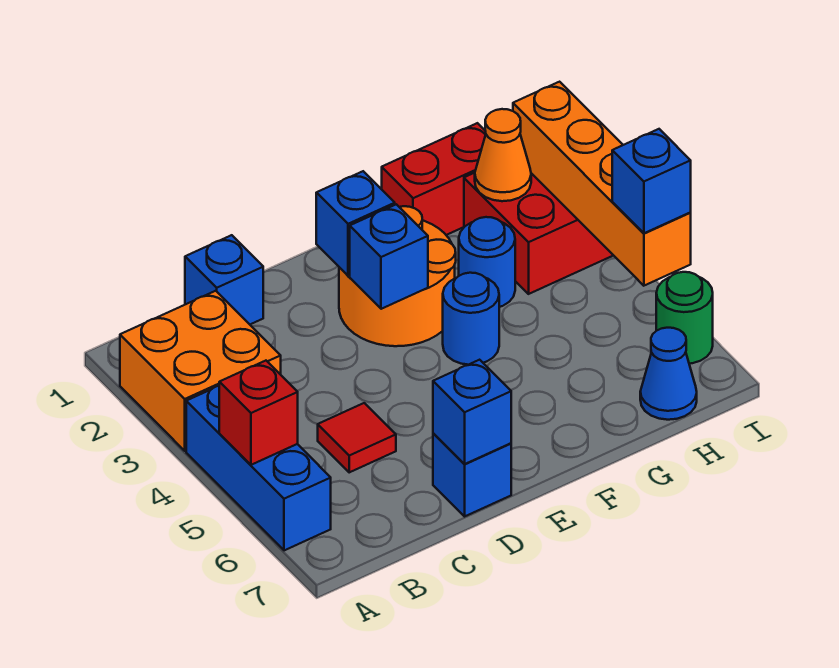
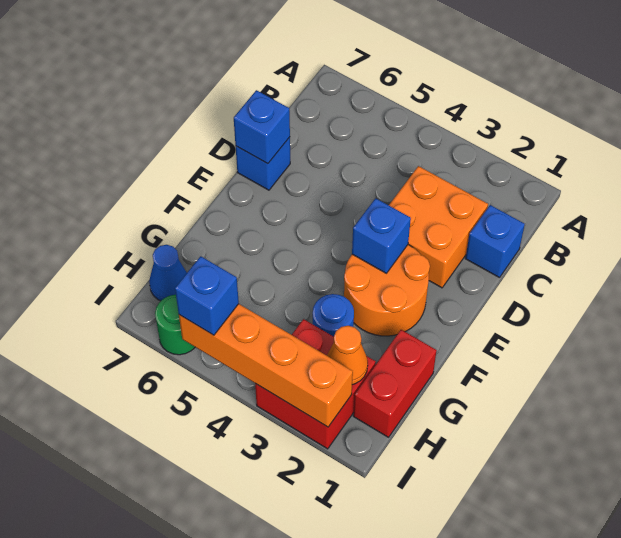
orange brick A2:B3 level 1 -> orange brick C2:D3 level 1
blue brick A4:A6 level 1 -> none
red brick A5 level 2 -> none
red tile C5 level 1 -> none
blue brick E2 level 2 -> none
blue round brick F4 level 1 -> none

